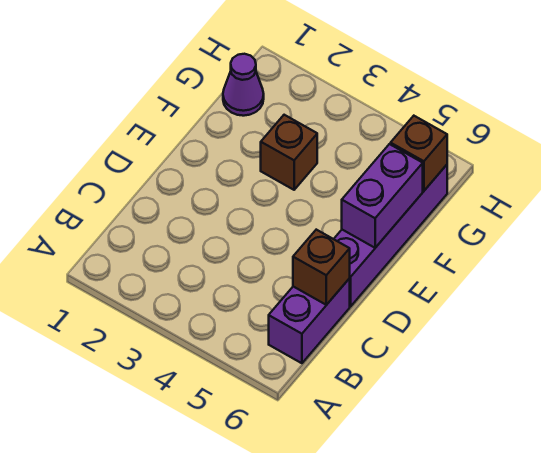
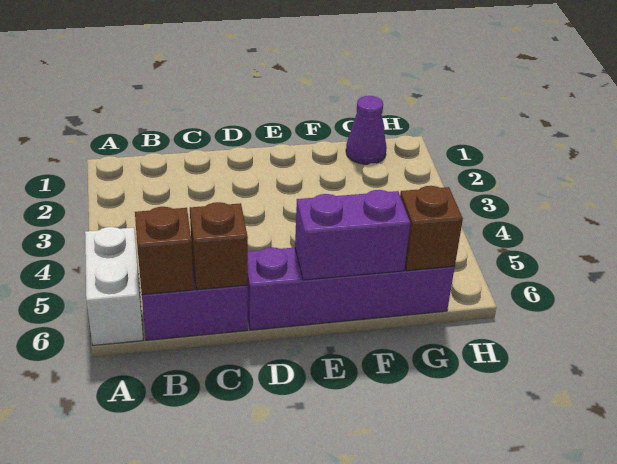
none -> white brick A5:A6 level 1
brown brick F3 level 1 -> brown brick B6 level 2

